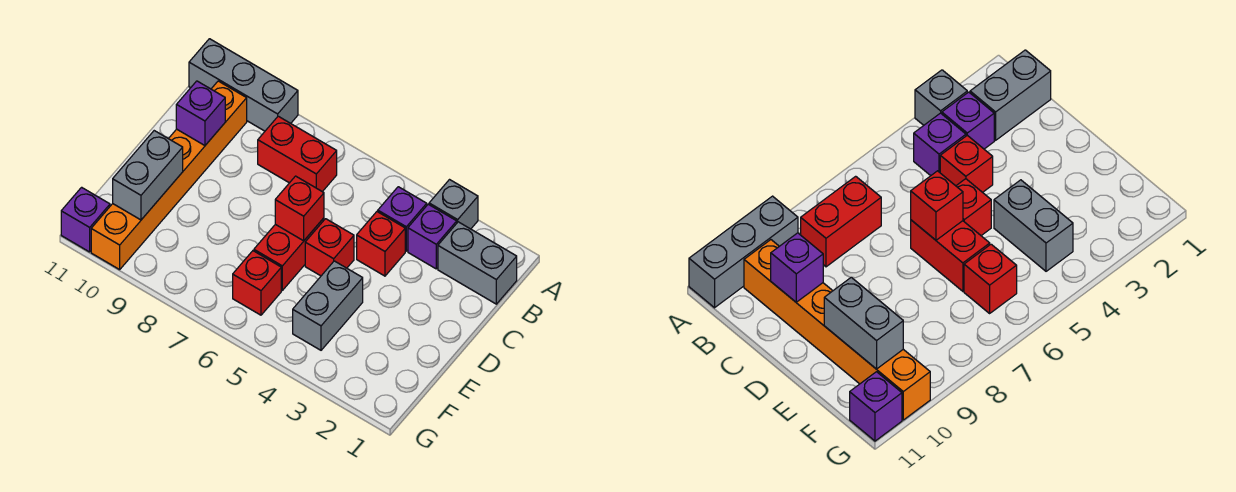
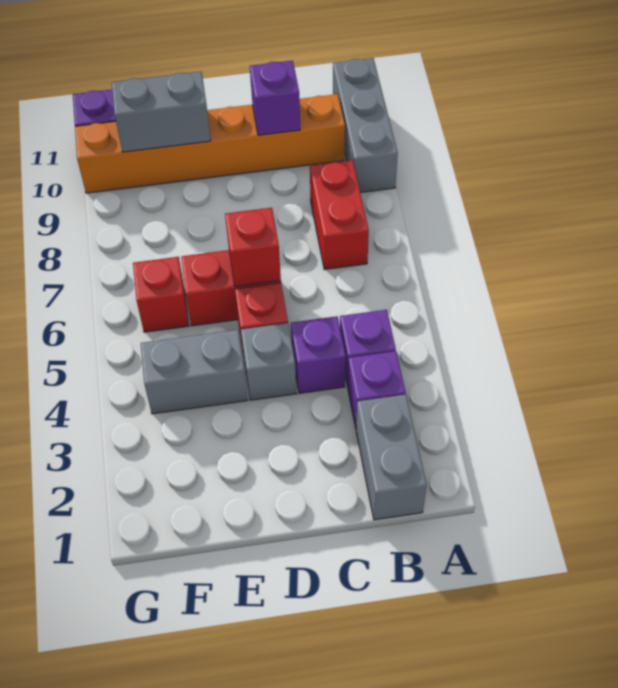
grey brick A3 level 1 -> grey brick D4 level 1
red brick C4 level 1 -> purple brick C4 level 1

